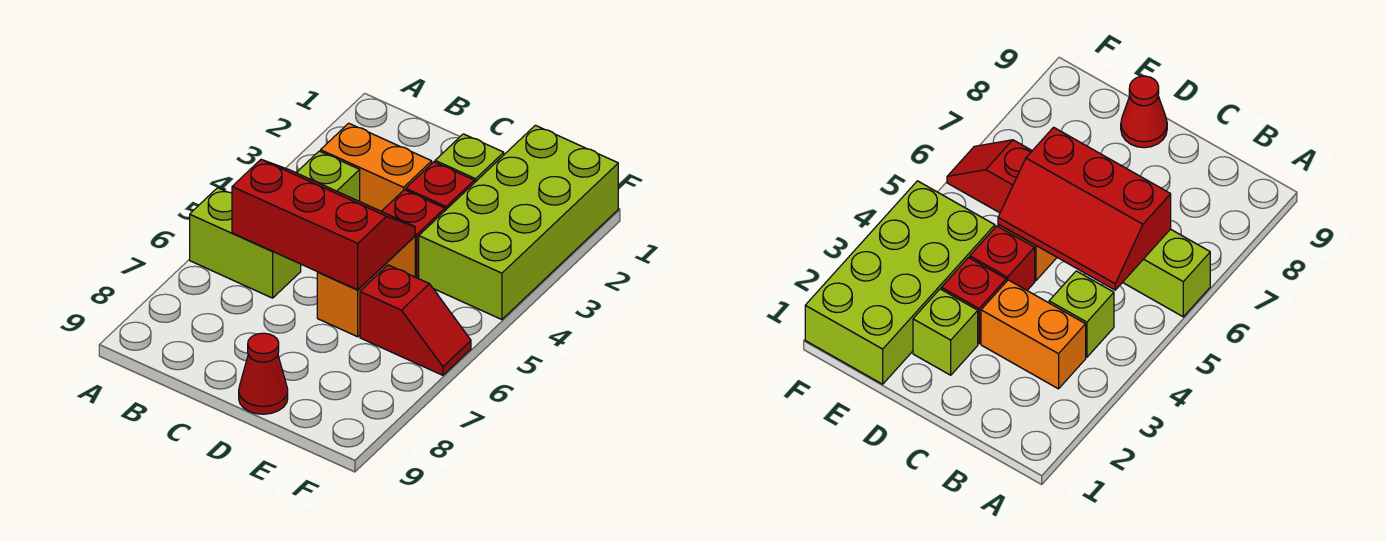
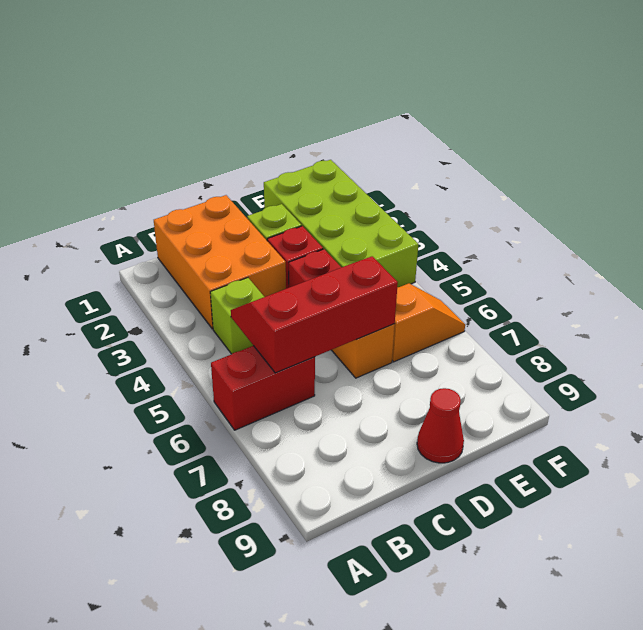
lime brick A6:B6 level 1 -> red brick A6:B6 level 1
orange brick B3:C3 level 1 -> orange brick B1:C3 level 1
red slope E6:F6 level 1 top E -> orange slope E6:F6 level 1 top E

